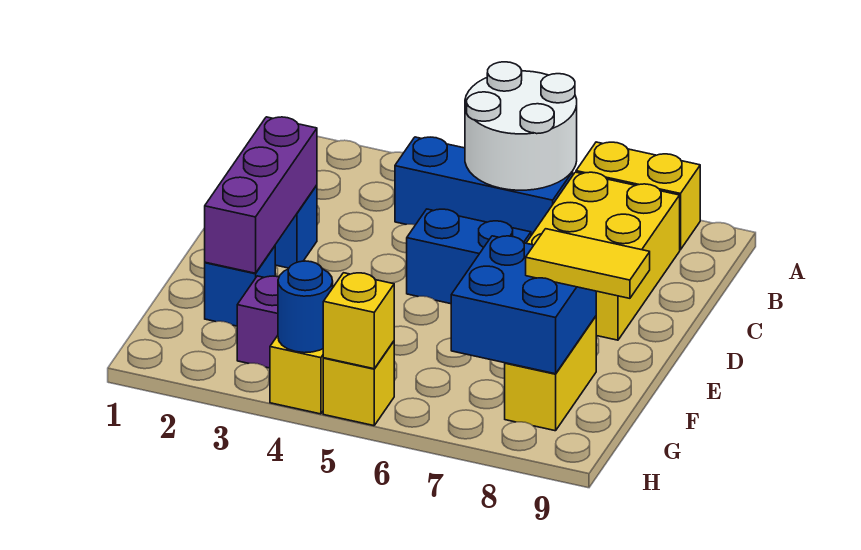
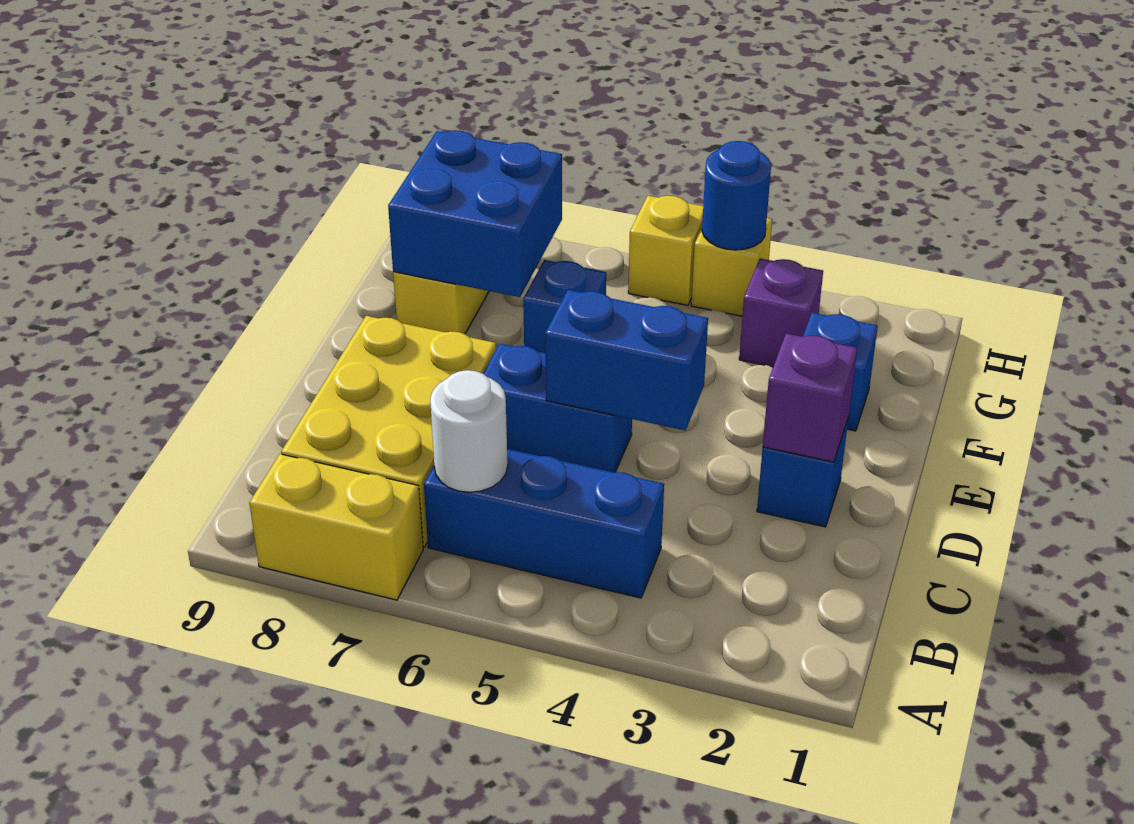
white round brick A5:B6 level 2 -> white round brick B6 level 2
purple brick D2:F2 level 2 -> purple brick D2 level 2
none -> blue brick D4:D5 level 2
none -> blue brick F6 level 1
yellow tile F8:F9 level 3 -> none
yellow brick H5 level 2 -> none

